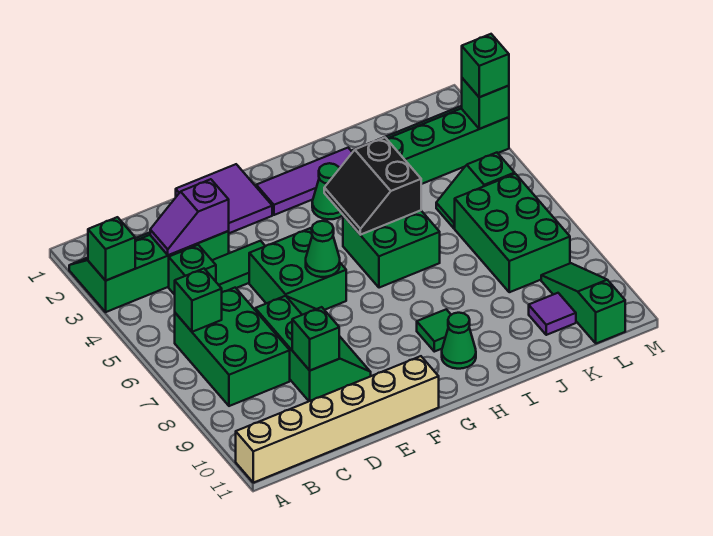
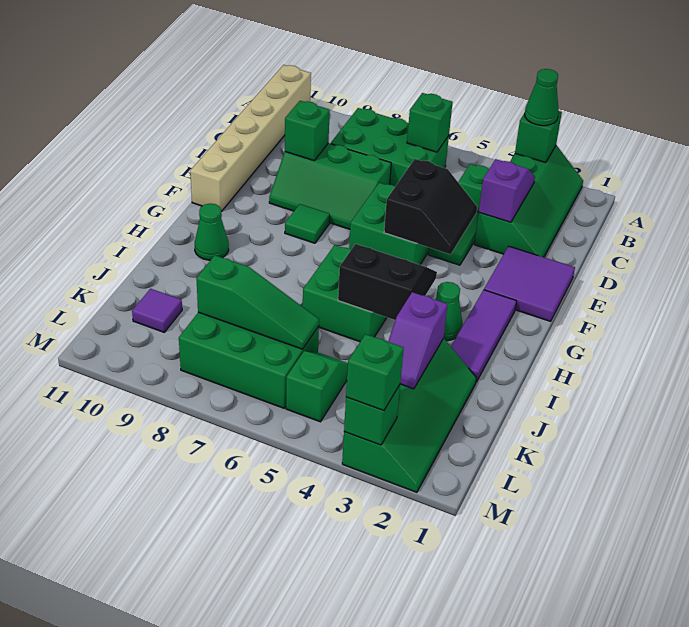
none -> black slope E4:F5 level 2 top 5
green cone F6 level 2 -> green cone A3 level 3
green tile H9 level 1 -> green tile F8 level 1
none -> purple slope J3:K3 level 2 top J
green slope L9:L11 level 1 top 11 -> green slope K6:K8 level 2 top 8

